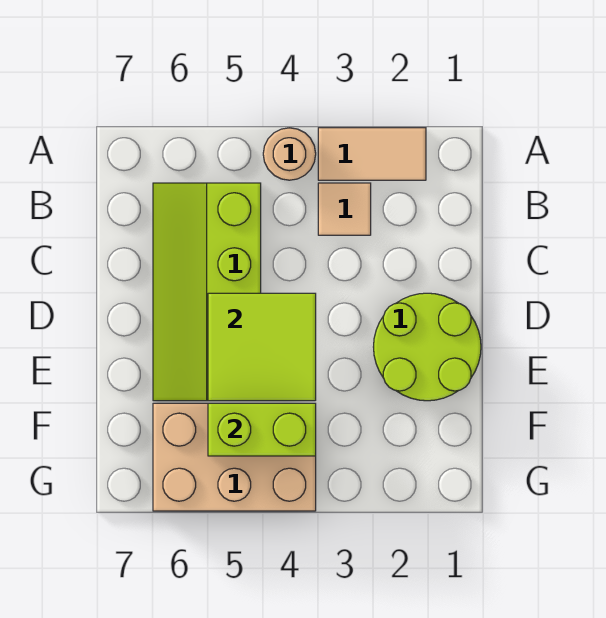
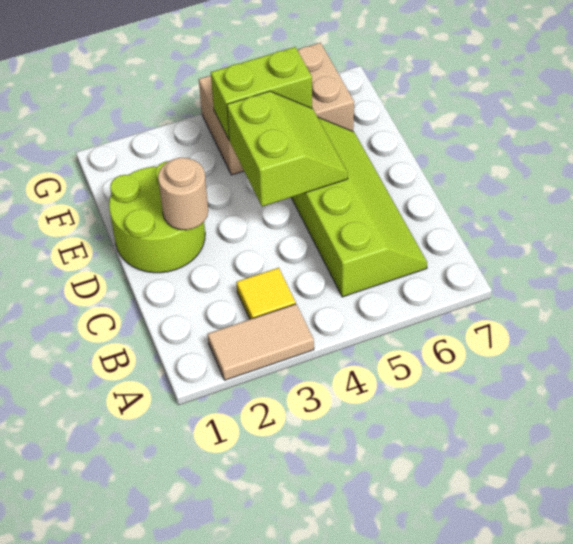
tan round brick A4 level 1 -> tan round brick D2 level 2
tan tile B3 level 1 -> yellow tile B3 level 1
lime tile D4:E5 level 2 -> lime slope D4:E5 level 2 top 4

